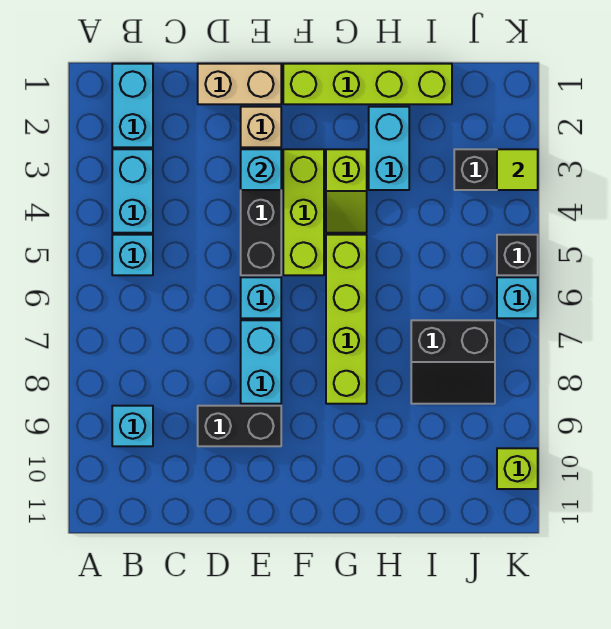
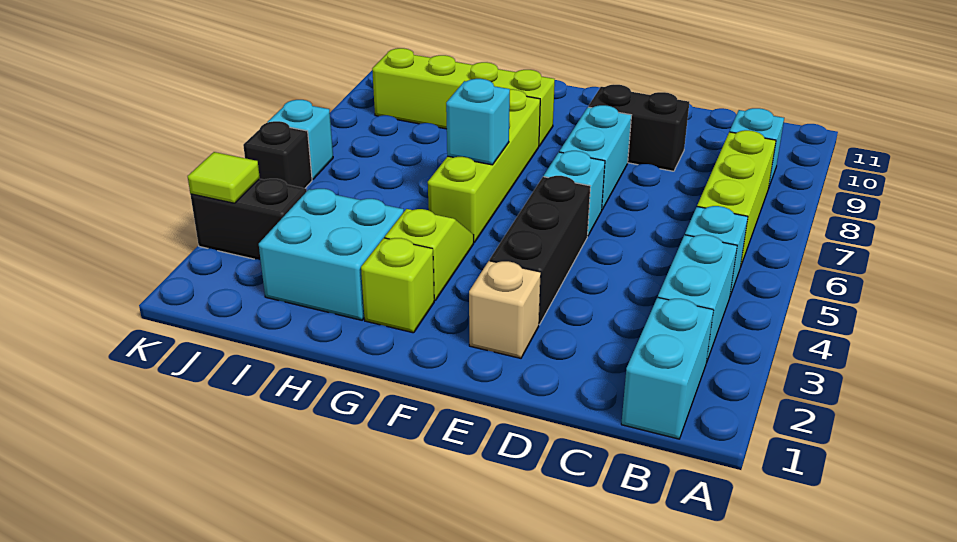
tan brick D1:E1 level 1 -> none
cyan brick E3 level 2 -> cyan brick G6 level 2
lime brick F1:I1 level 1 -> lime brick G9:J9 level 1
lime brick F3:F5 level 1 -> lime brick B6:B8 level 1
cyan brick H2:H3 level 1 -> cyan brick H2:I3 level 1
black slope I7:J8 level 1 top 7 -> none
lime brick K10 level 1 -> lime brick G2 level 1

